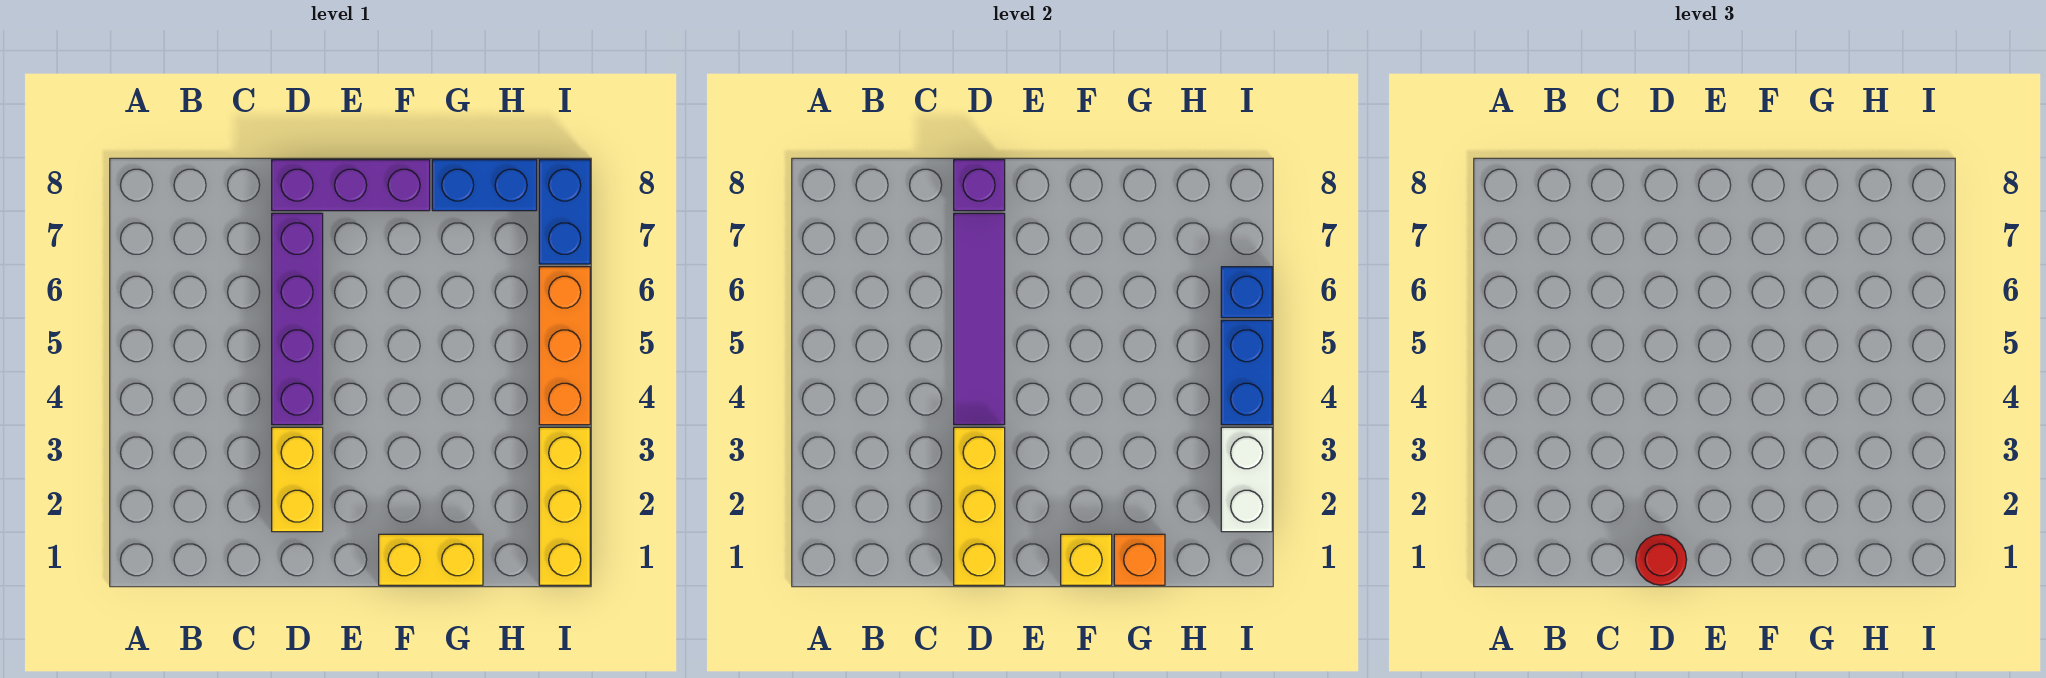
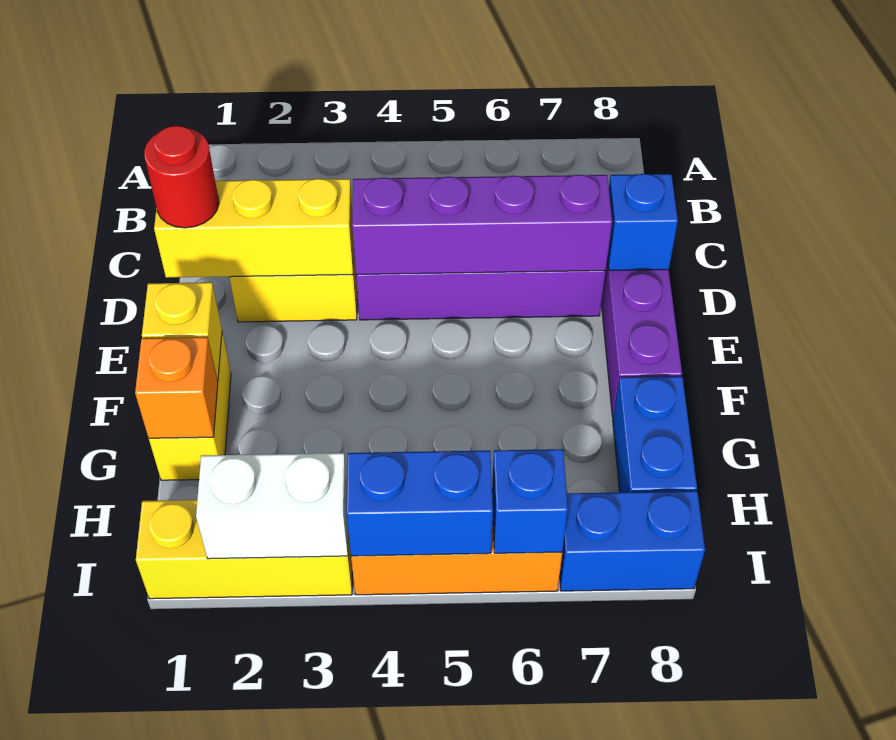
purple tile D4:D7 level 2 -> purple brick D4:D7 level 2
purple brick D8 level 2 -> blue brick D8 level 2

